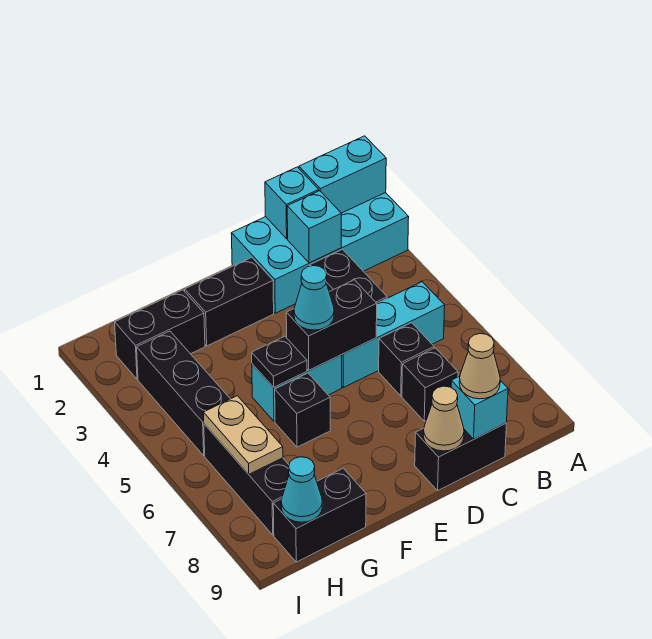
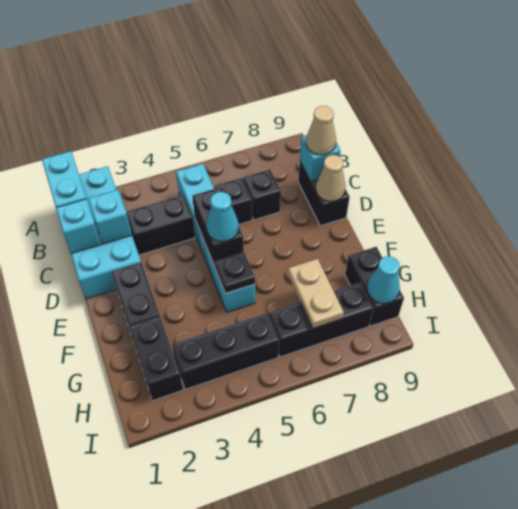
black brick F6 level 1 -> none
tan plate H6:H7 level 2 -> tan plate G7:H7 level 2

